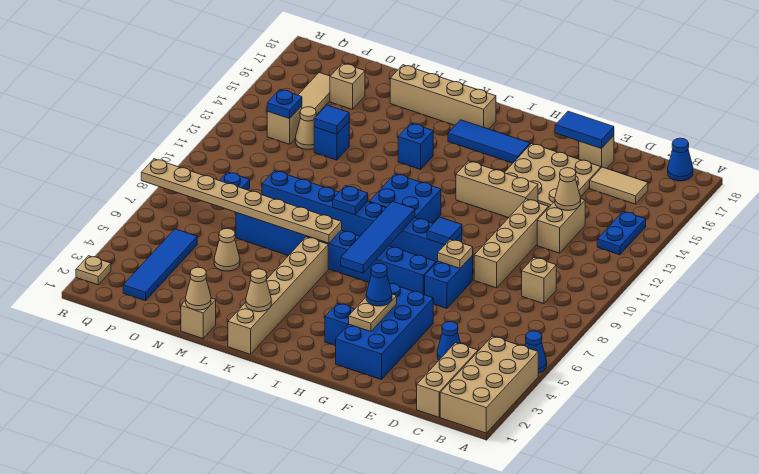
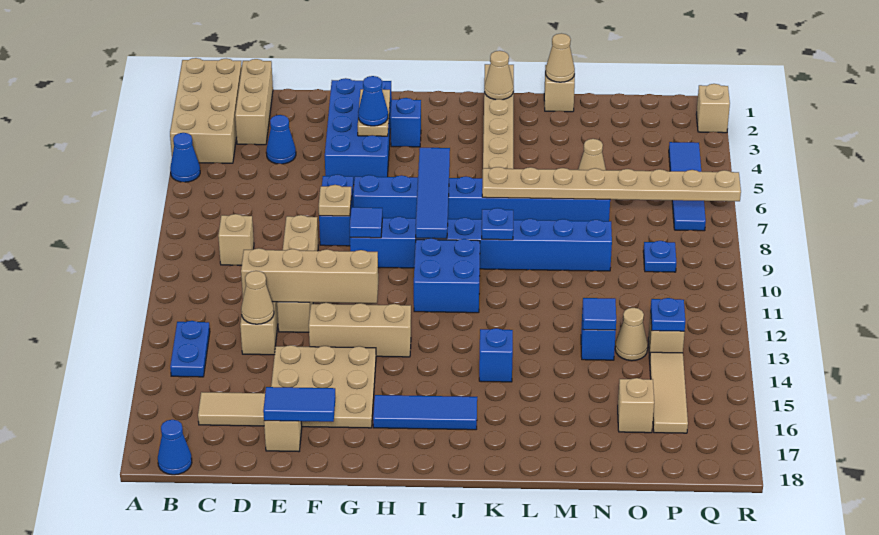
tan brick J17:M17 level 1 -> tan brick D12:G12 level 2
blue tile P2:P5 level 1 -> blue tile Q4:Q7 level 1
tan plate R2 level 1 -> tan brick R2 level 1

